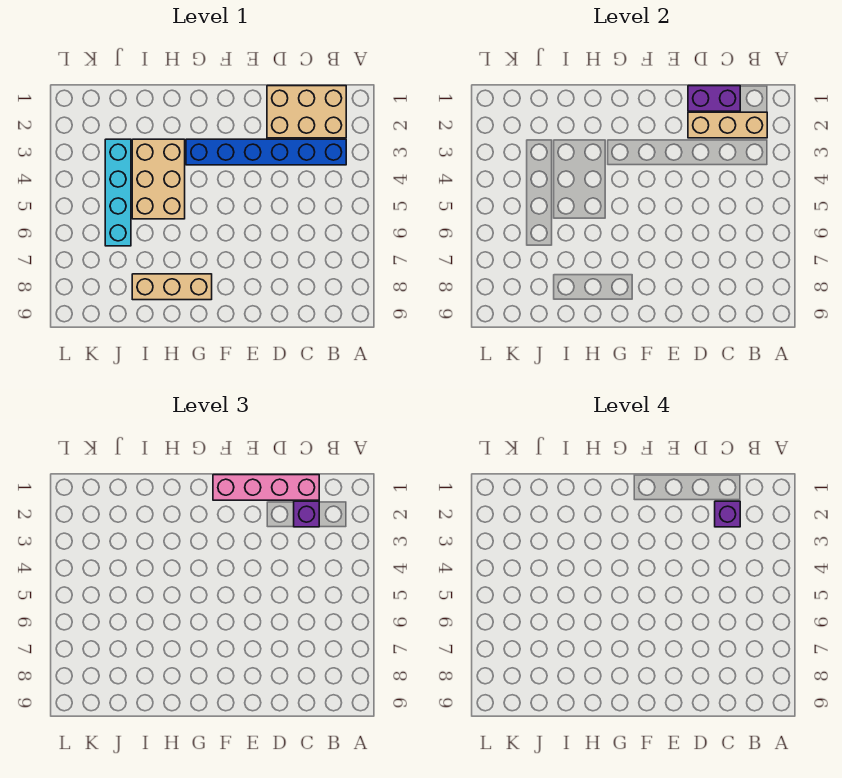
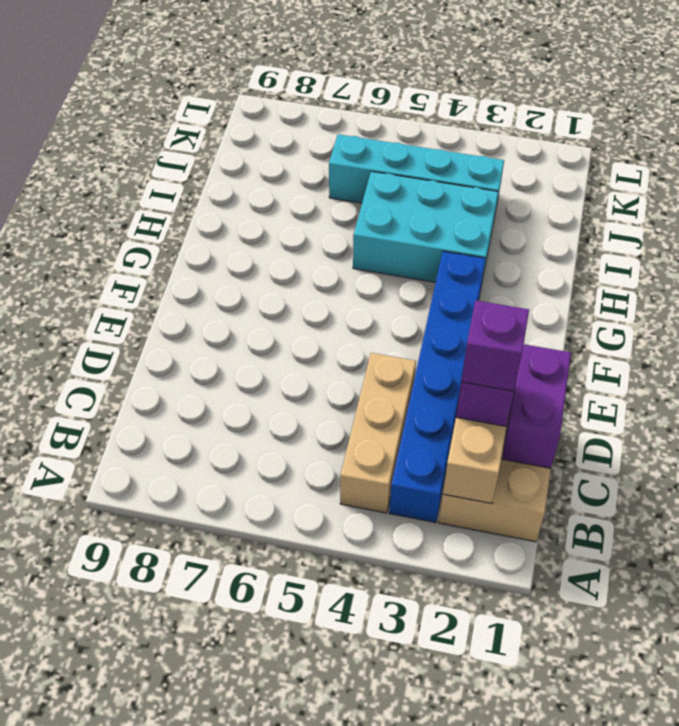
pink brick C1:F1 level 3 -> none
tan brick G8:I8 level 1 -> tan brick B4:D4 level 1
tan brick H3:I5 level 1 -> cyan brick H3:I5 level 1

